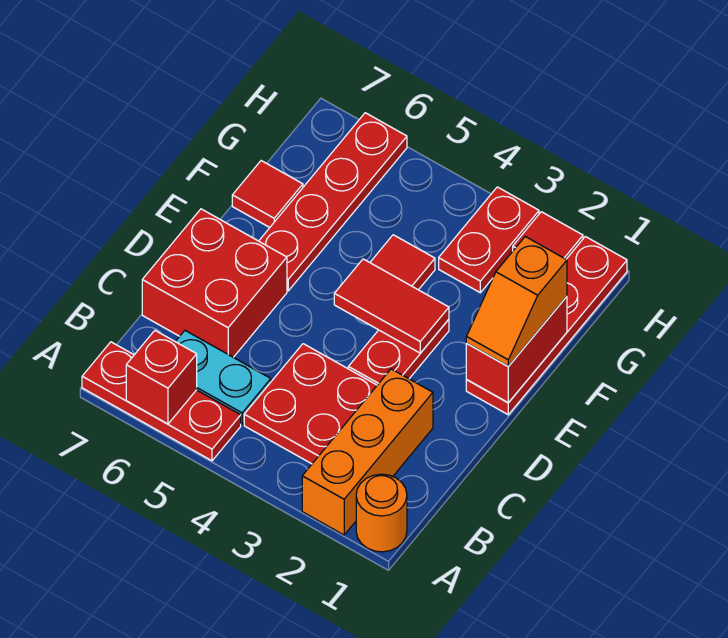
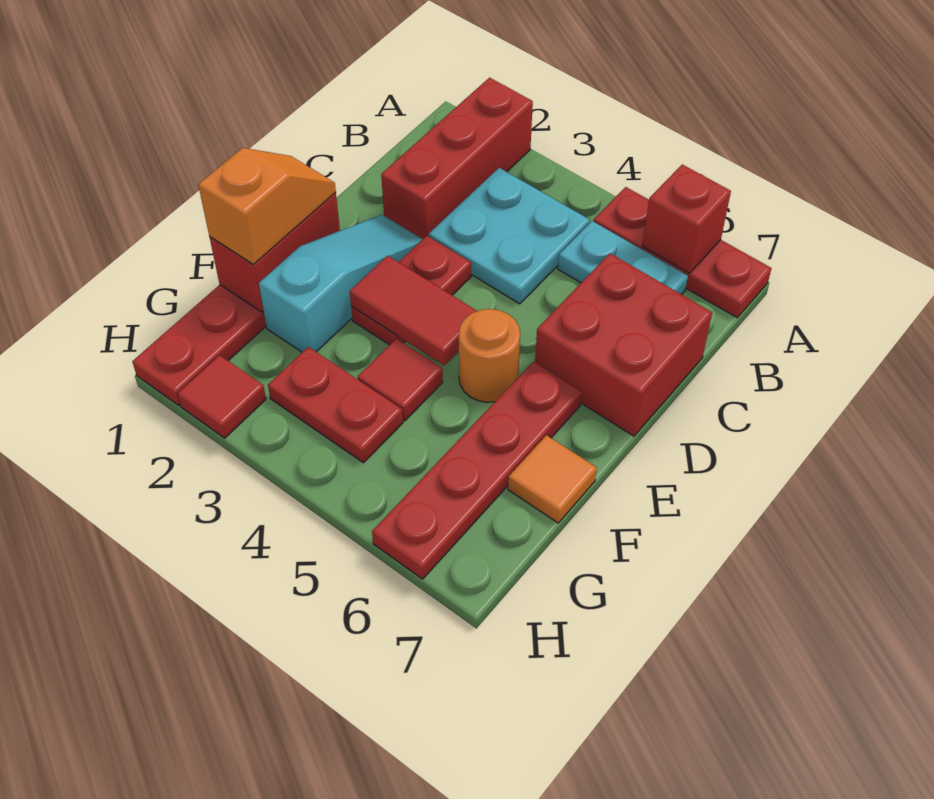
orange round brick A1 level 1 -> orange round brick E5 level 1
orange brick A2:C2 level 1 -> red brick A2:C2 level 1
red plate B3:C4 level 1 -> cyan plate B3:C4 level 1
none -> cyan slope D2:F2 level 1 top F
red tile F7 level 1 -> orange tile F7 level 1
red plate G3:H3 level 1 -> red plate G3:G4 level 1

